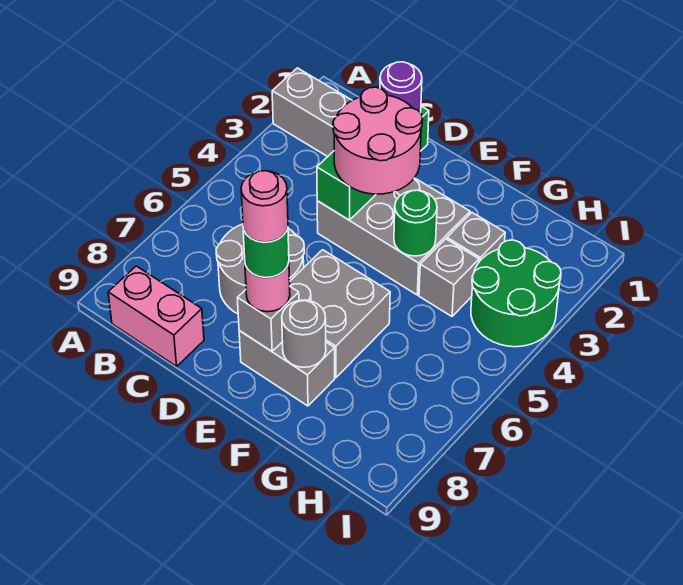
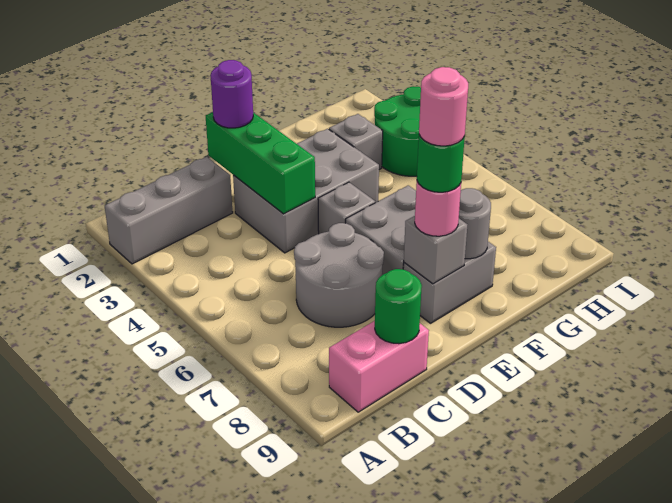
pink round brick D3:E4 level 3 -> none
green round brick F4 level 2 -> green round brick C9 level 2
grey brick G4 level 1 -> grey brick E5 level 1

